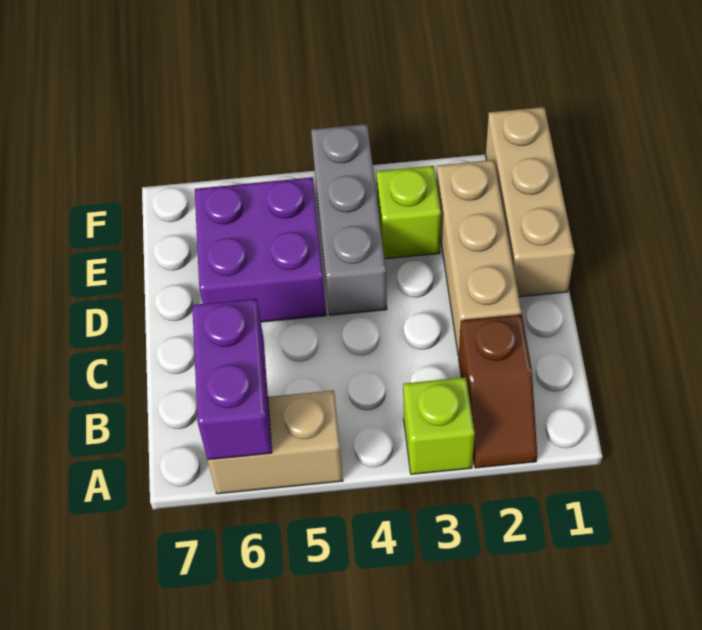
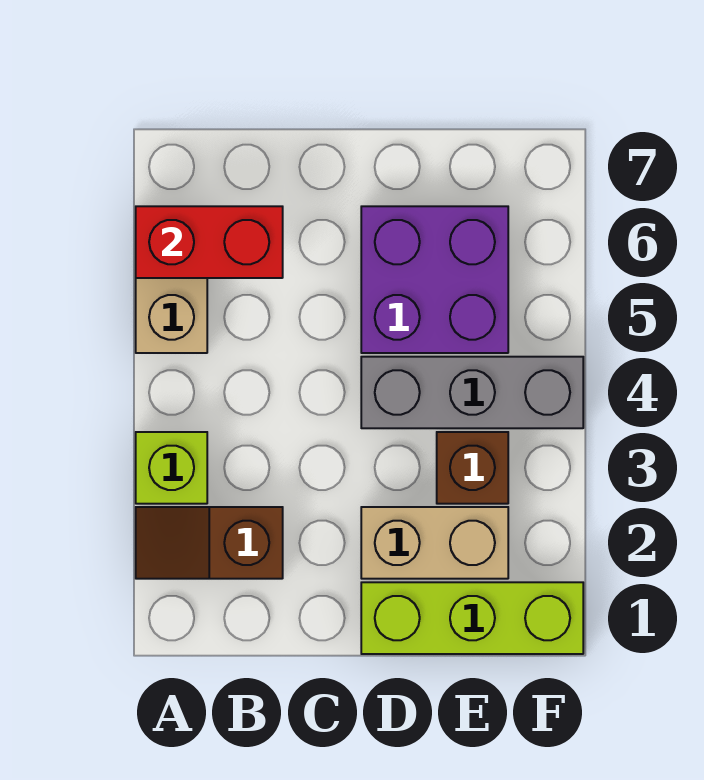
purple brick A6:B6 level 2 -> red brick A6:B6 level 2
tan brick C2:E2 level 1 -> tan brick D2:E2 level 1
tan brick D1:F1 level 1 -> lime brick D1:F1 level 1
lime brick E3 level 1 -> brown brick E3 level 1

